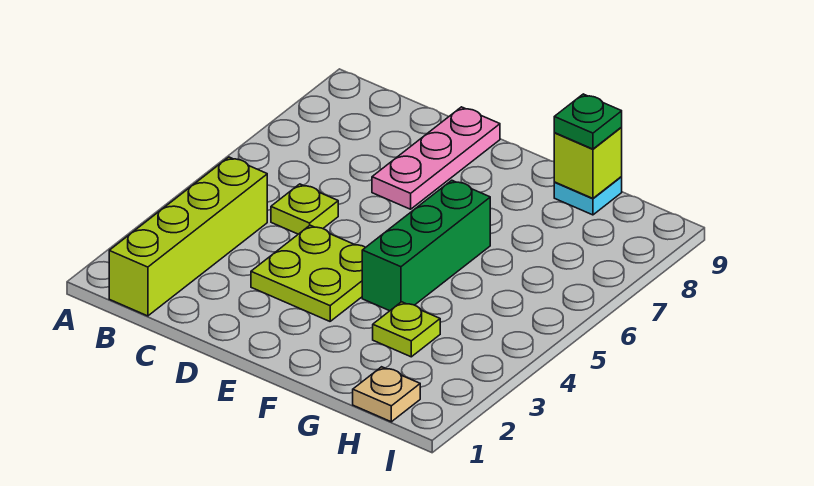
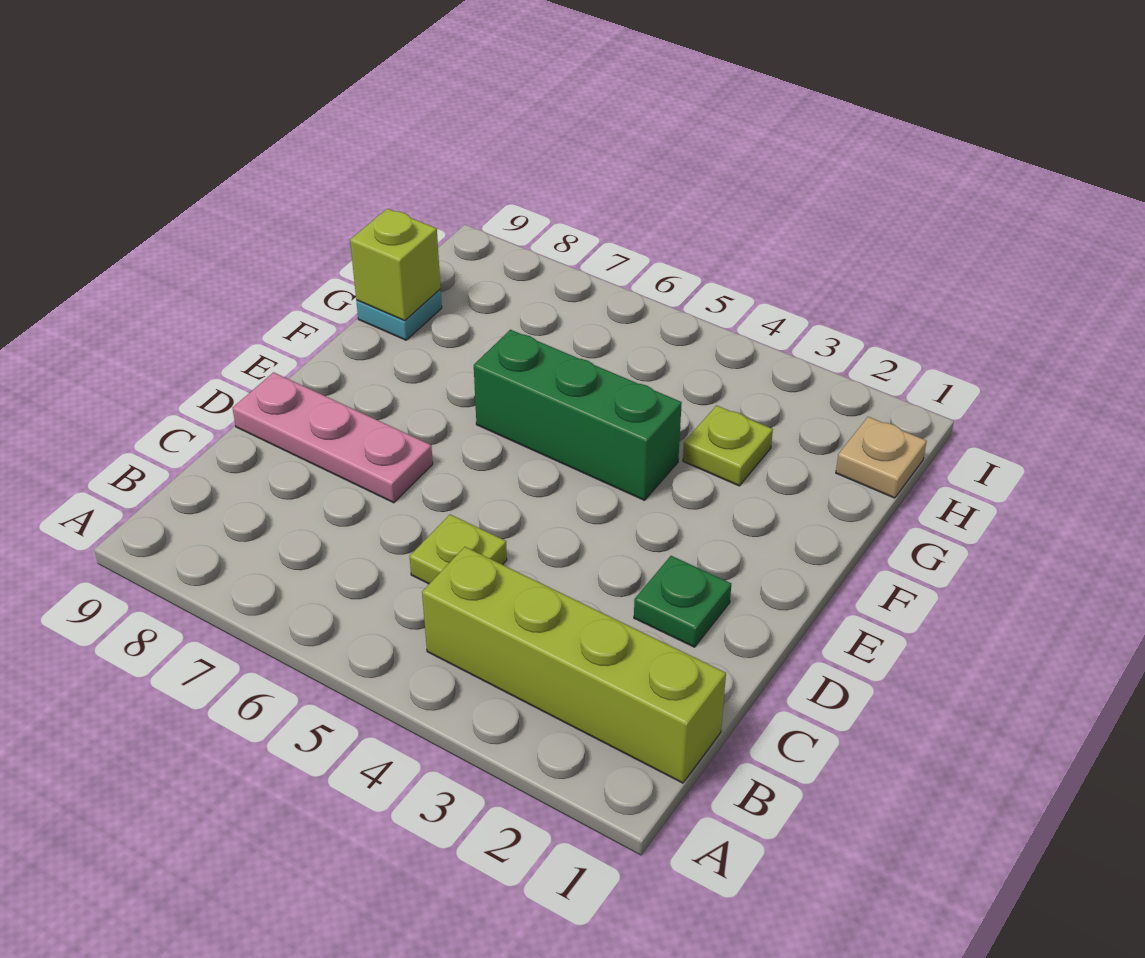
lime plate D3:E4 level 1 -> none
green plate G9 level 3 -> green plate D2 level 1

